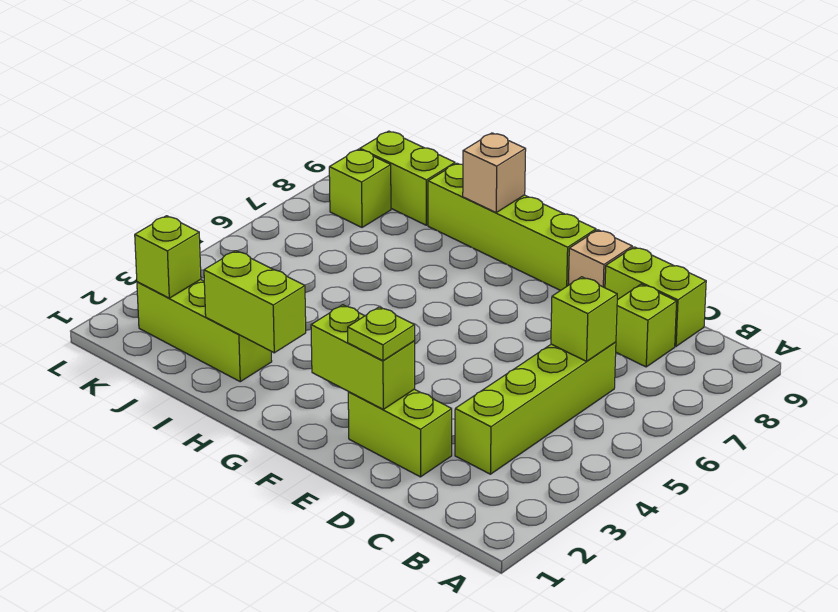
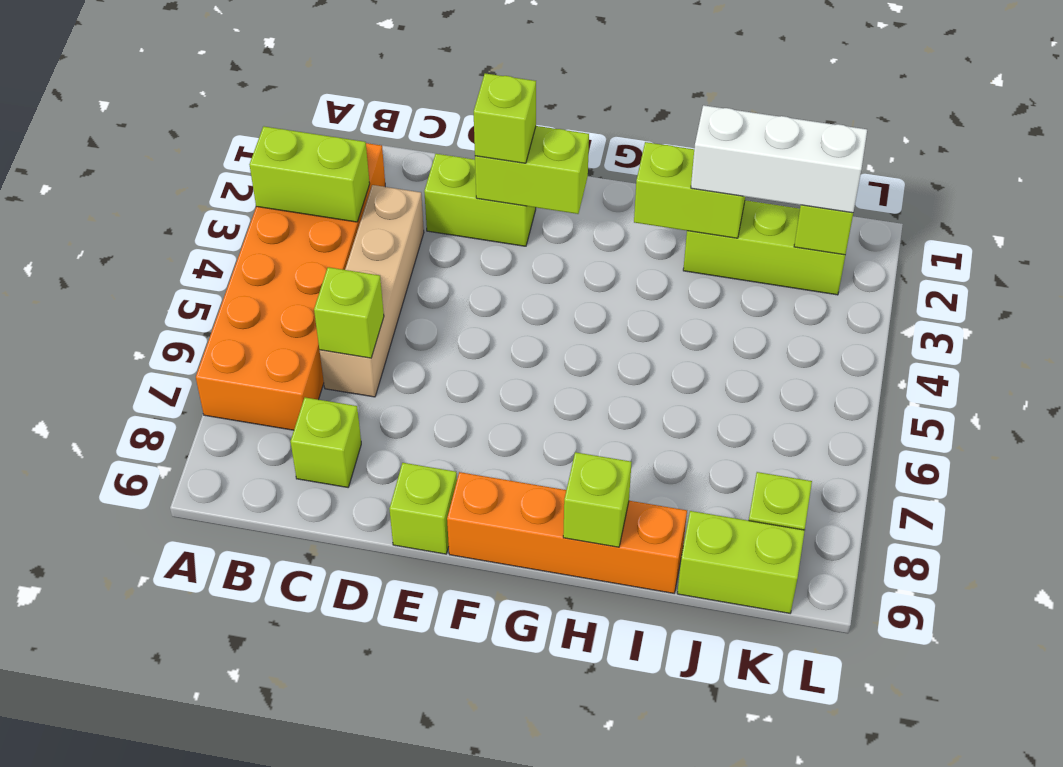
none -> orange brick A2:B7 level 1
lime brick C3:C6 level 1 -> tan brick C3:C6 level 1
lime brick C9:D9 level 1 -> lime brick A3:B3 level 2
lime plate E2 level 3 -> lime brick E2 level 3
tan brick E9 level 1 -> lime brick E9 level 1
lime brick F9:I9 level 1 -> orange brick F9:I9 level 1
tan brick H9 level 2 -> lime brick H9 level 2
none -> white brick I2:K2 level 3

